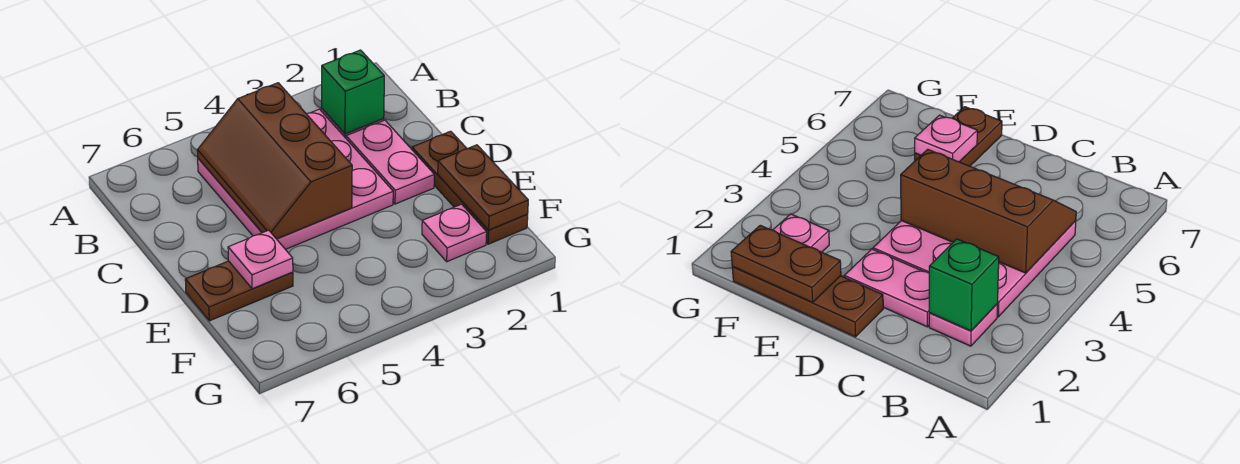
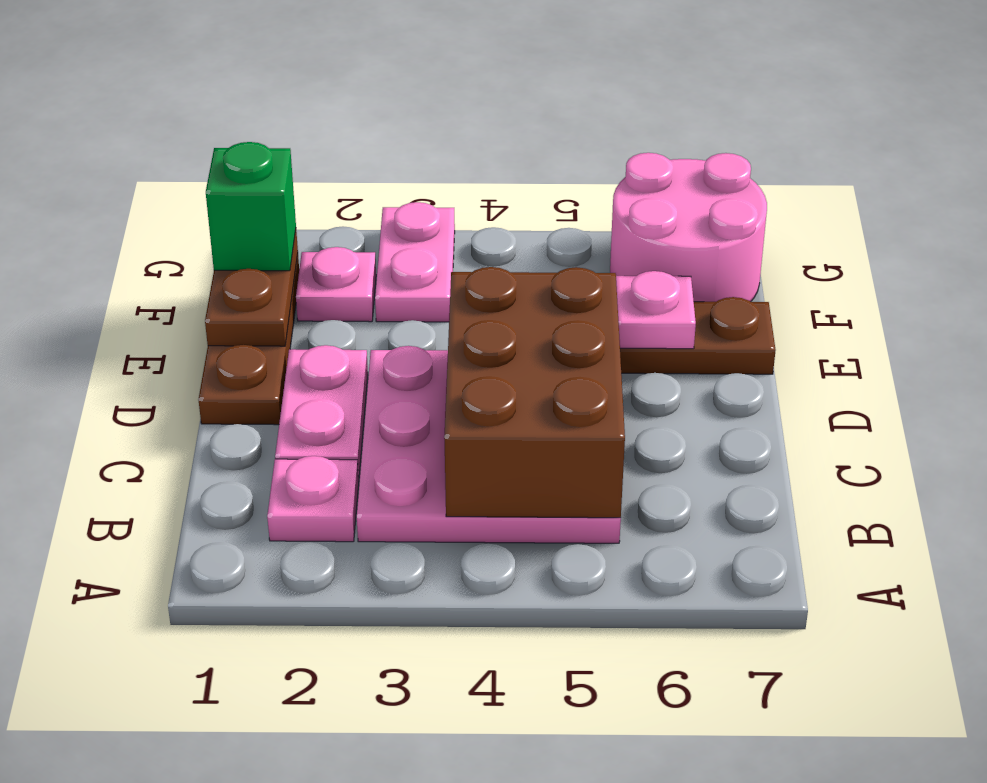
green brick B2 level 2 -> green brick F1 level 3
brown slope B4:D5 level 2 top 4 -> brown brick B4:D5 level 2
none -> pink plate F3:G3 level 1
none -> pink round brick F6:G7 level 1

